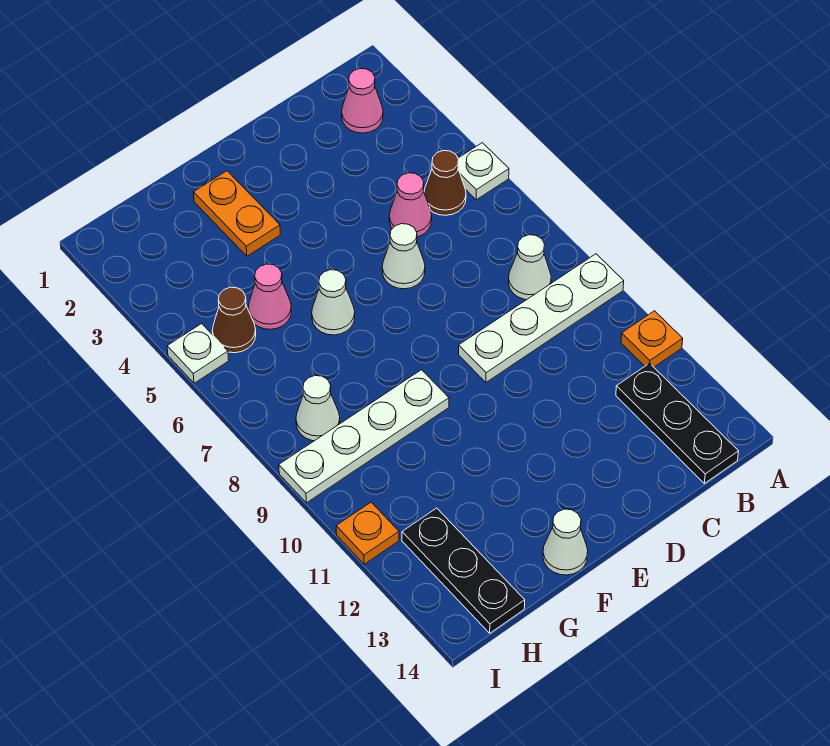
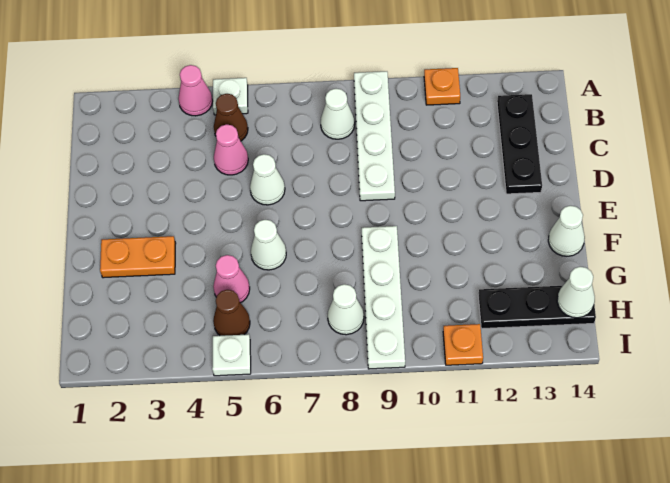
pink cone B2 level 1 -> pink cone A4 level 1
black plate B12:B14 level 1 -> black plate B13:D13 level 1
none -> white cone H14 level 2

